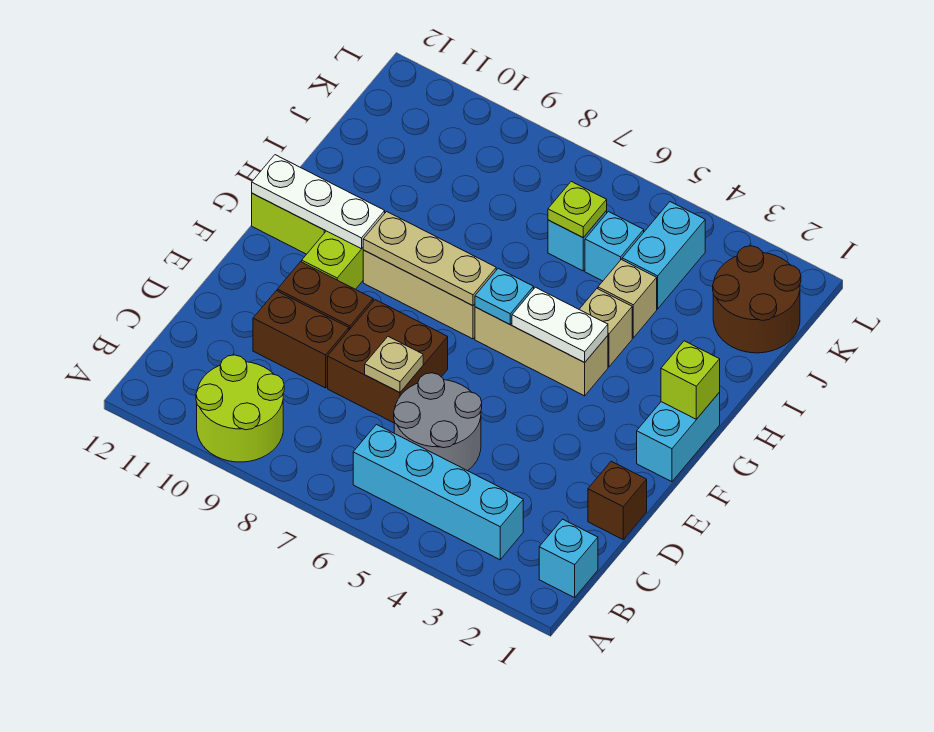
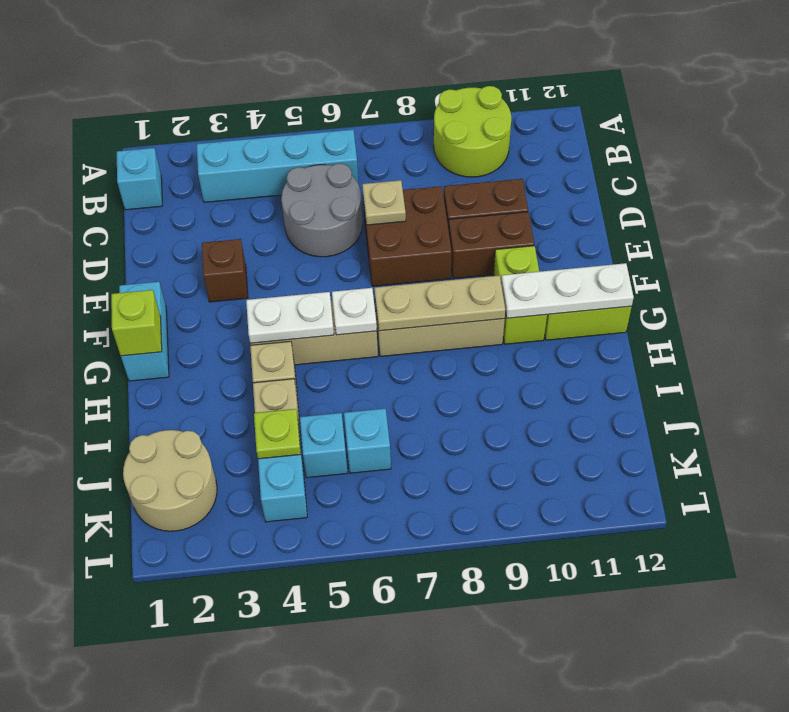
brown brick D1 level 1 -> brown brick E3 level 1
cyan plate G6 level 2 -> white plate G6 level 2
brown round brick J1:K2 level 1 -> tan round brick J1:K2 level 1
lime plate J6 level 2 -> lime plate J4 level 2

